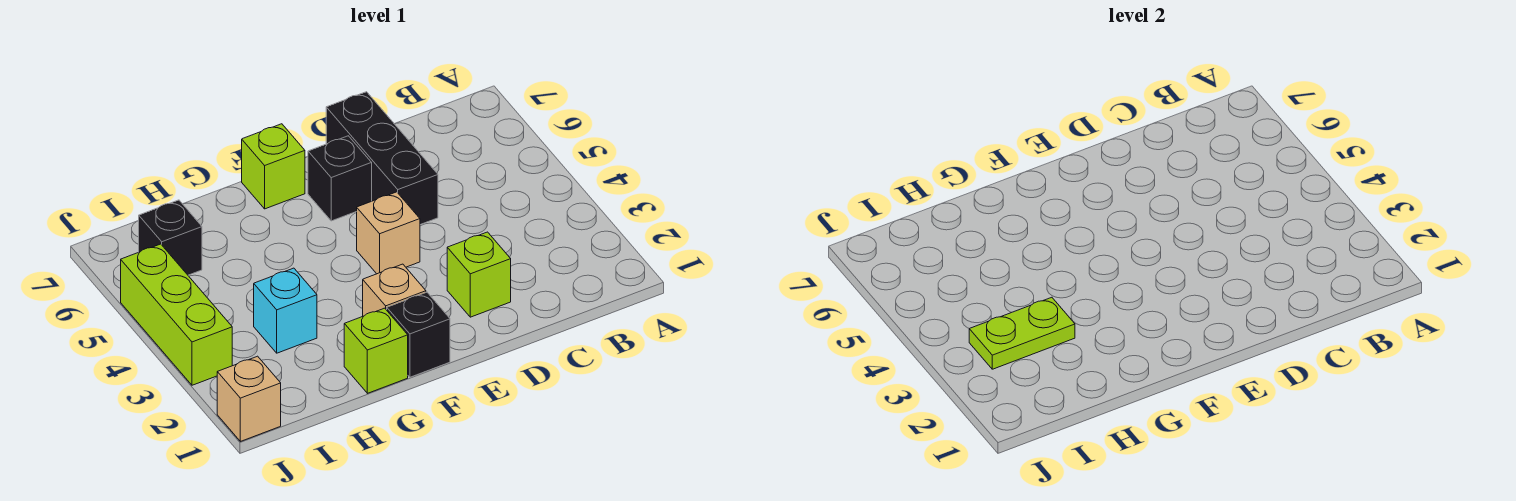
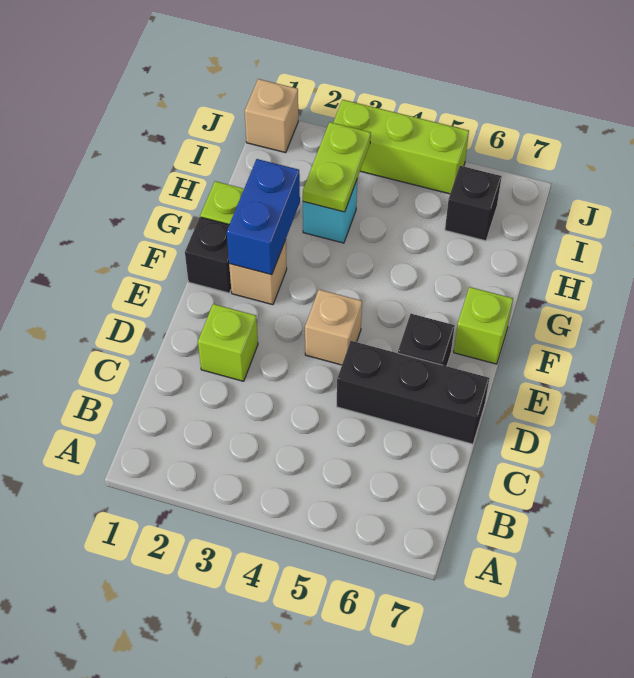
none -> blue brick F2:G2 level 2

